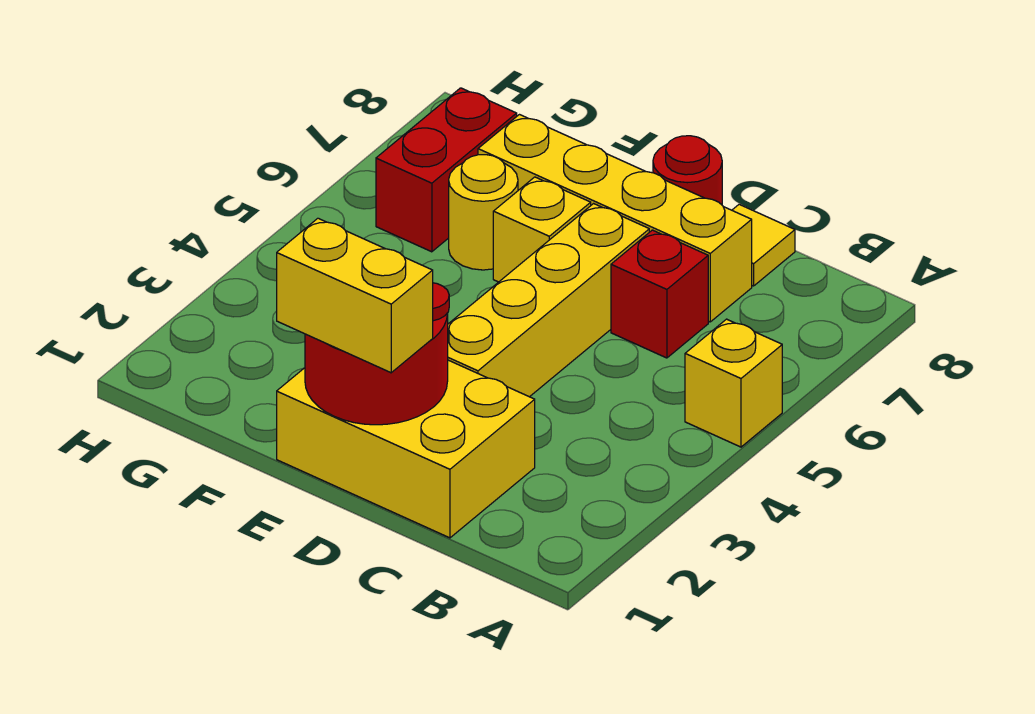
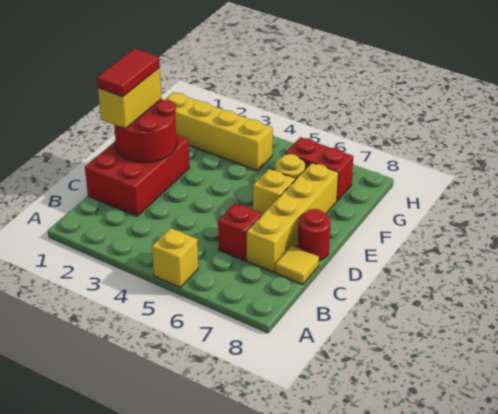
yellow brick C1:E2 level 1 -> red brick C1:E2 level 1
none -> red tile D1:E1 level 4
yellow brick D3:D6 level 1 -> yellow brick G1:G4 level 1

